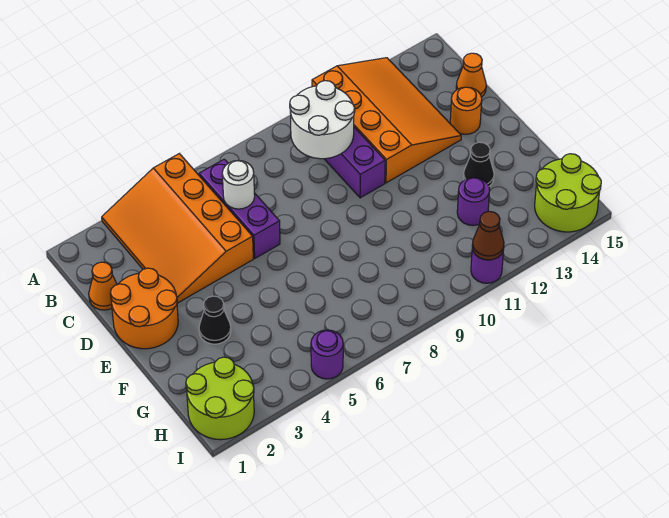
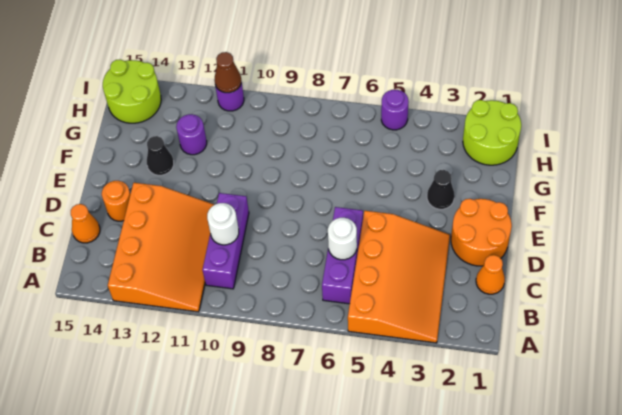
orange slope A11:D13 level 1 top 11 -> orange slope A11:D13 level 1 top 13
white round brick B9:C10 level 2 -> white round brick C10 level 2

